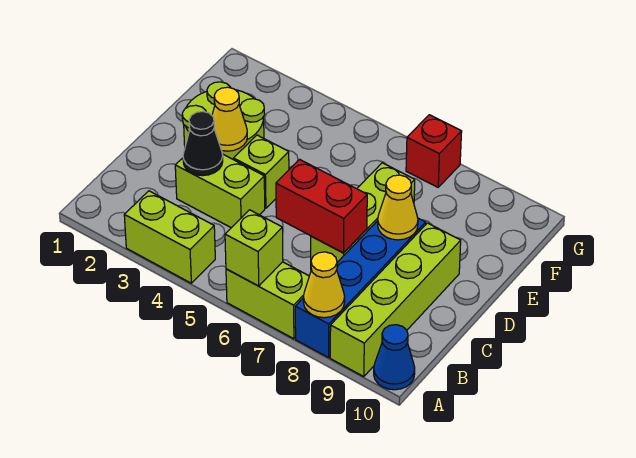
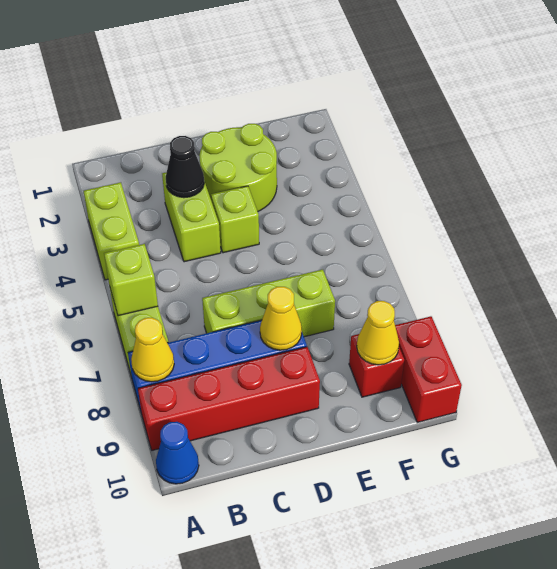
lime brick A9:D9 level 1 -> red brick A9:D9 level 1
red brick C6:C7 level 2 -> red brick G9:G10 level 1
yellow cone D3 level 2 -> yellow cone F9 level 2
red brick G7 level 1 -> red brick F9 level 1

